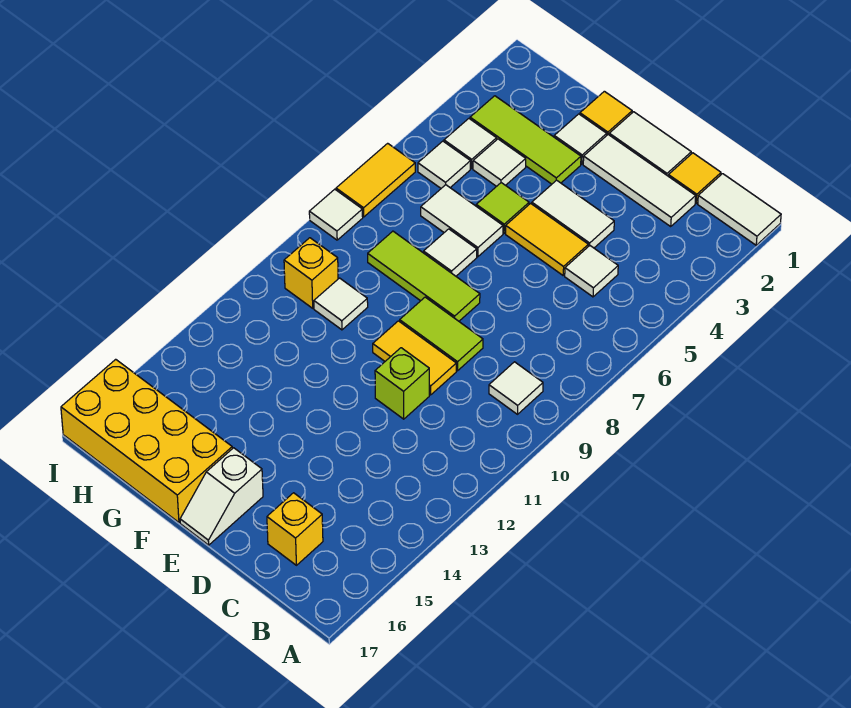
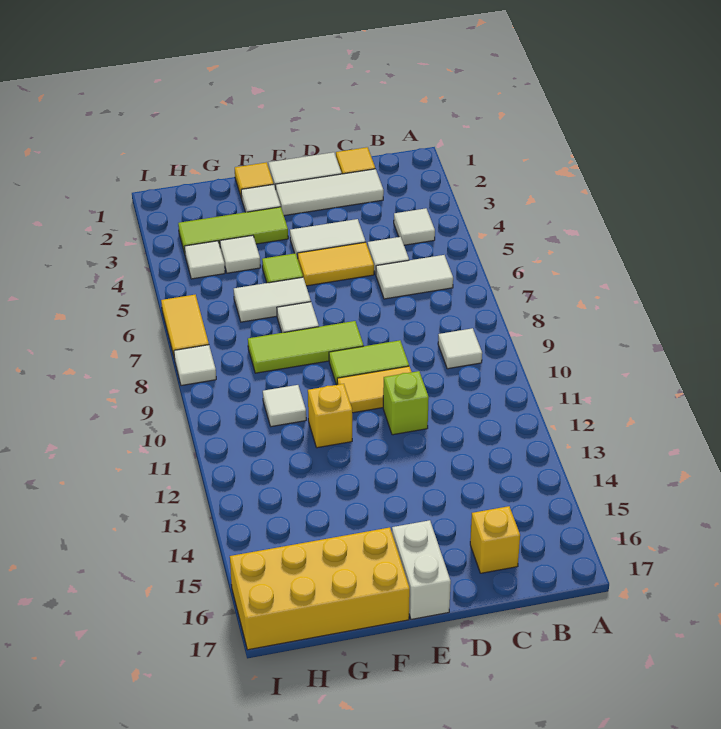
white tile A1:B1 level 1 -> white tile B6:C6 level 1
white slope E16:E17 level 1 top 16 -> white brick E16:E17 level 1
white tile H5 level 1 -> white tile B4 level 1
yellow brick H10 level 1 -> yellow brick F11 level 1

